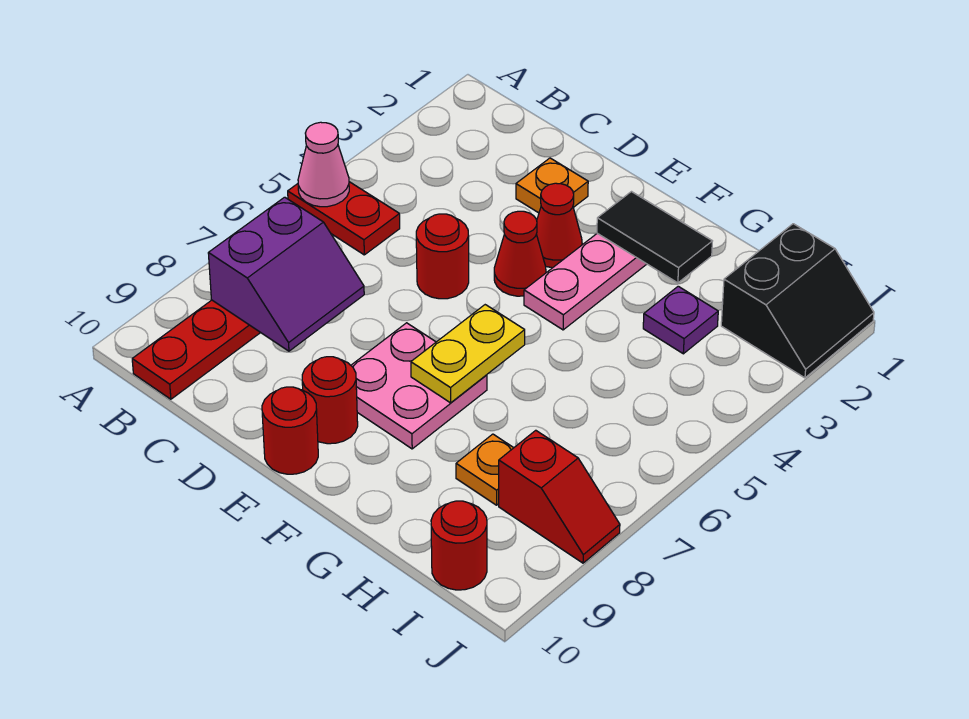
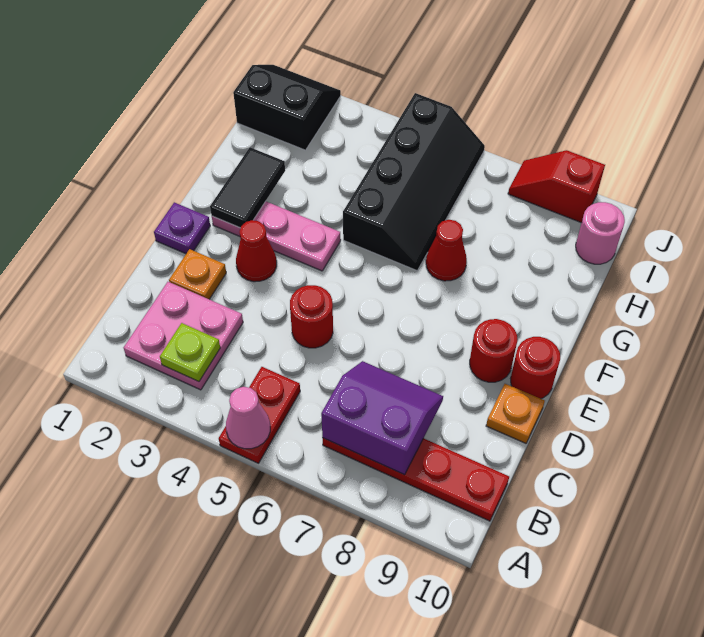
none -> lime plate B3 level 2
red cone E4 level 1 -> red cone G7 level 1
pink plate E7:F8 level 1 -> pink plate B2:C3 level 1
yellow plate F6:F7 level 2 -> none
none -> black slope G5:J6 level 1 top 5
purple plate H3 level 1 -> purple plate E1 level 1
orange plate H8 level 1 -> orange plate D10 level 1
red slope I8:J8 level 1 top I -> red slope J8:J9 level 1 top 9
red round brick I10 level 1 -> pink round brick I10 level 1

